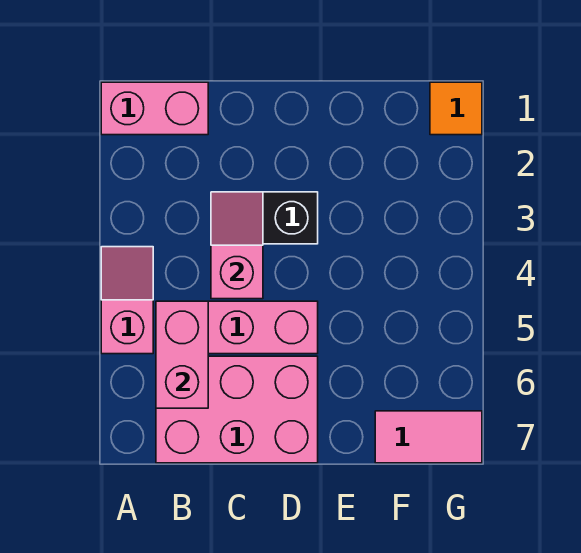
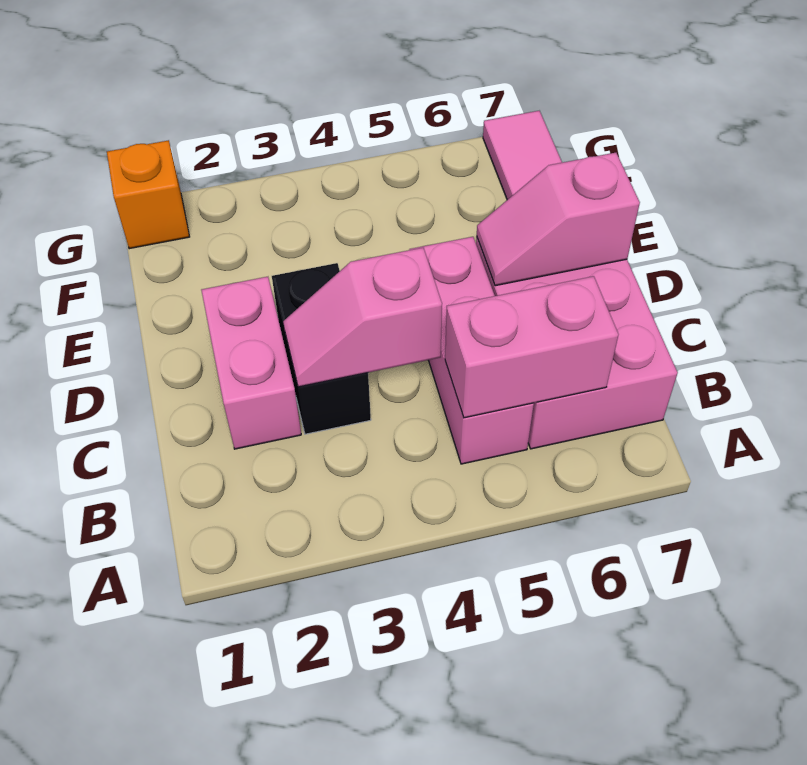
pink brick A1:B1 level 1 -> pink brick C2:D2 level 1
pink slope A4:A5 level 1 top 5 -> pink slope D6:D7 level 2 top 7
orange tile G1 level 1 -> orange brick G1 level 1

